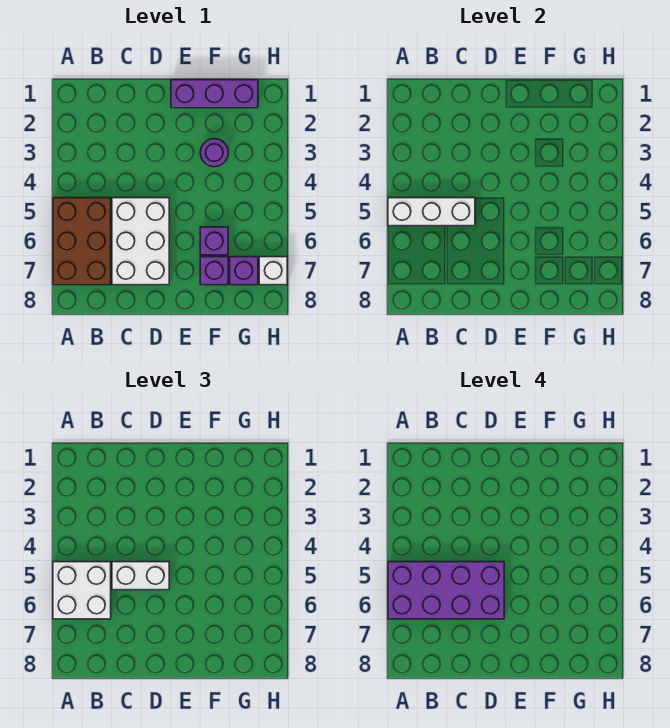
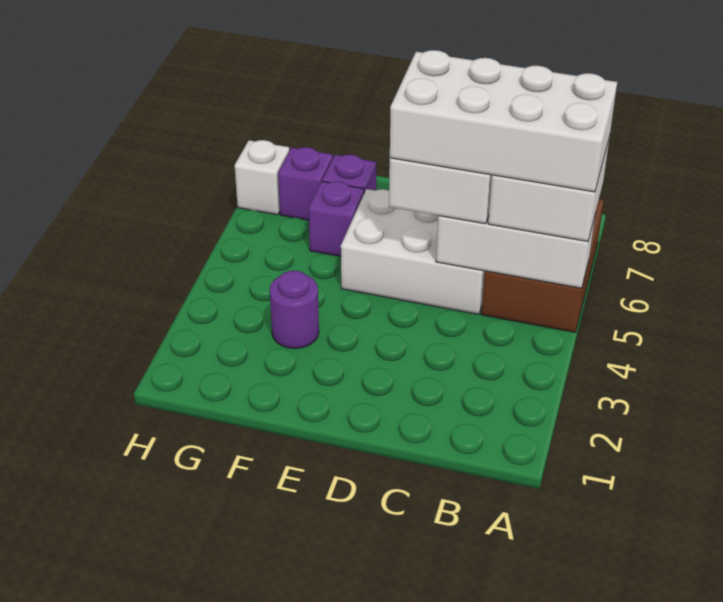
purple brick A5:D6 level 4 -> white brick A5:D6 level 4
white brick C5:D7 level 1 -> white brick C5:E6 level 1
purple brick E1:G1 level 1 -> none

